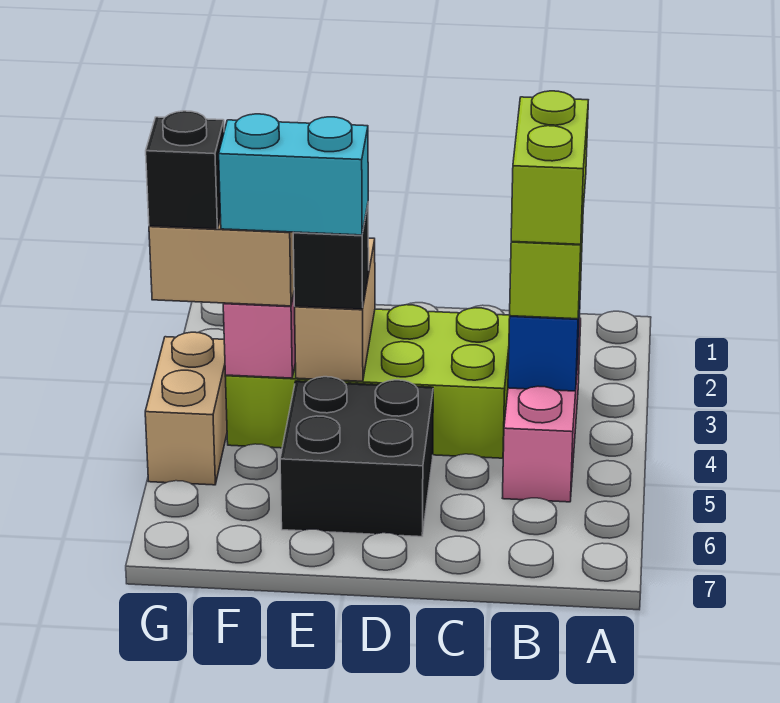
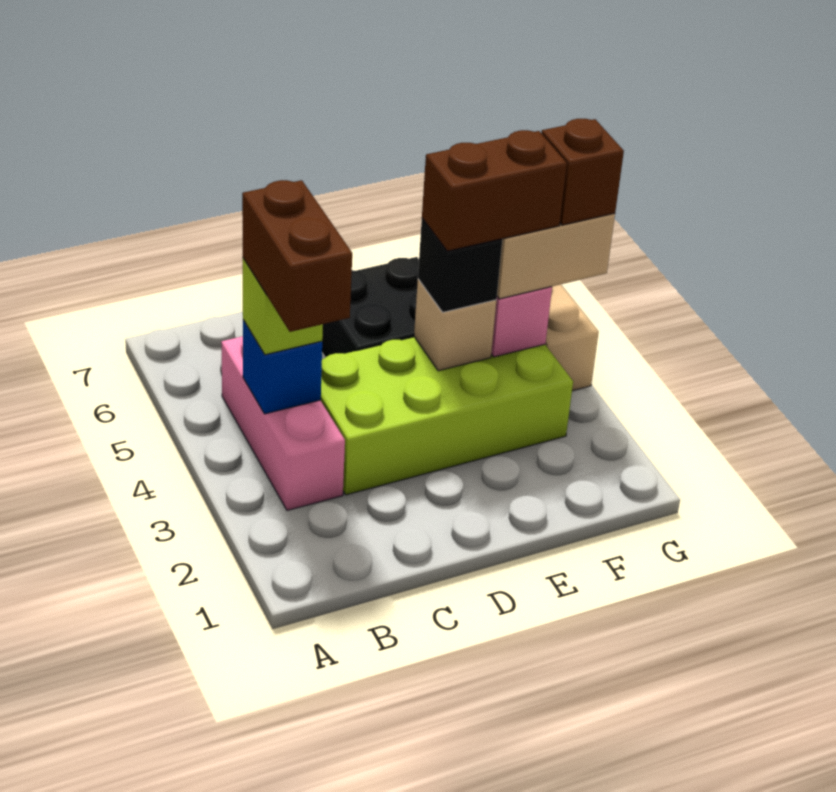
lime brick B3:B4 level 4 -> brown brick B3:B4 level 4
tan brick E3:E4 level 2 -> tan brick E4 level 2
cyan brick E4:F4 level 4 -> brown brick E4:F4 level 4
black brick G4 level 4 -> brown brick G4 level 4

